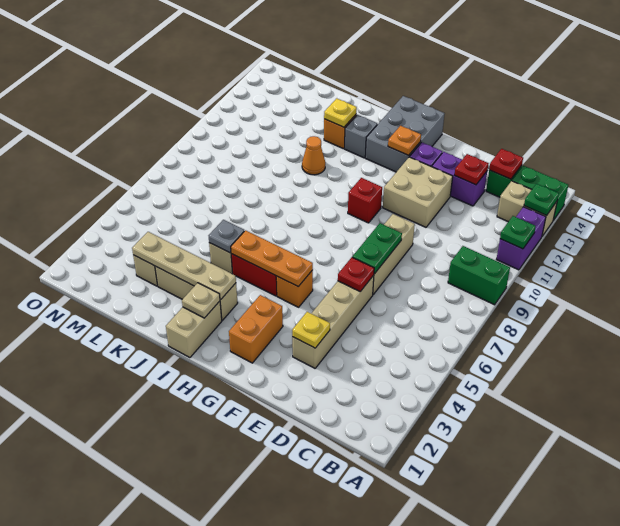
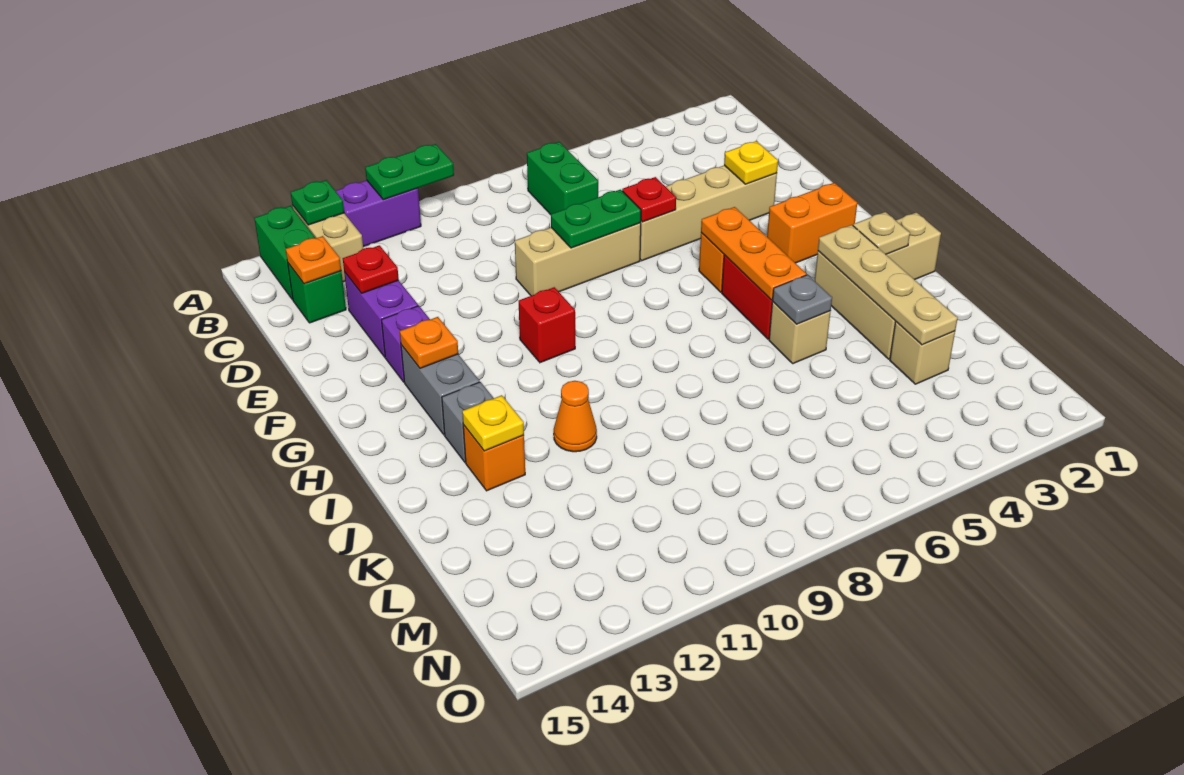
green brick A9:B9 level 1 -> green brick B7:C7 level 1
green plate A11 level 2 -> green plate A10:A11 level 2
red plate C14 level 2 -> orange plate C14 level 2
tan brick E11:F12 level 1 -> none
grey brick G13:H15 level 1 -> grey brick G13:H13 level 1

